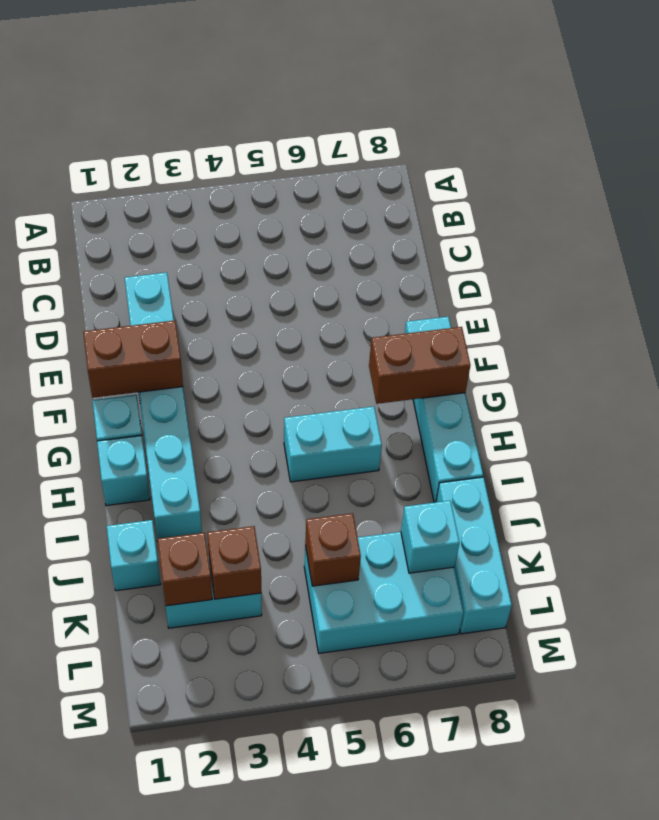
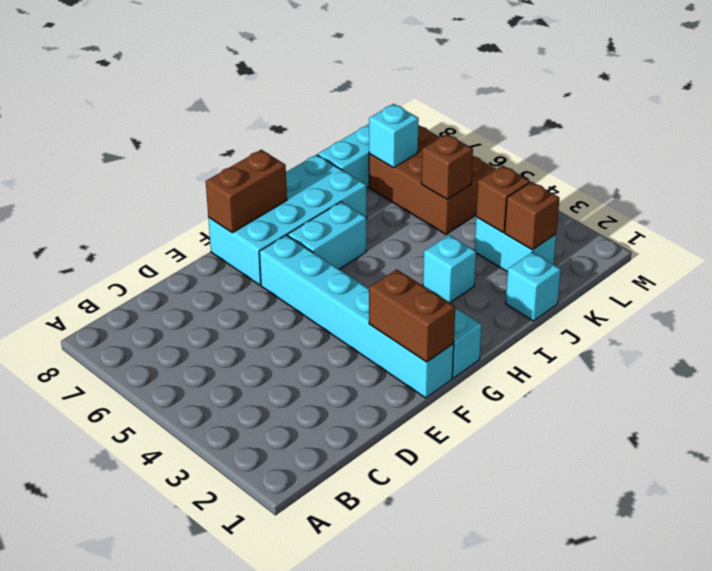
cyan brick D2:I2 level 1 -> cyan brick F1:F6 level 1
cyan brick F8:I8 level 1 -> cyan brick F7:I8 level 1
brown brick G7:G8 level 2 -> brown brick F8:G8 level 2
cyan brick H1 level 1 -> cyan brick I3 level 1
cyan brick H5:H6 level 1 -> cyan brick G6:H6 level 1
cyan brick K5:L7 level 1 -> brown brick K5:L7 level 1

